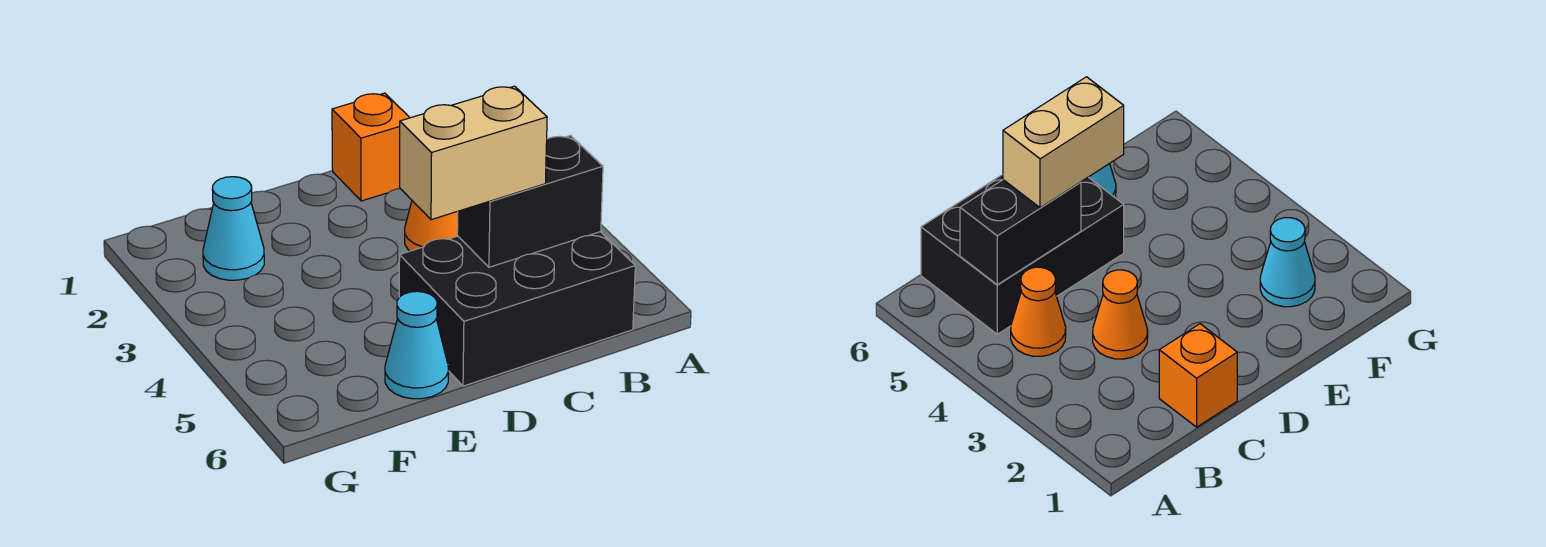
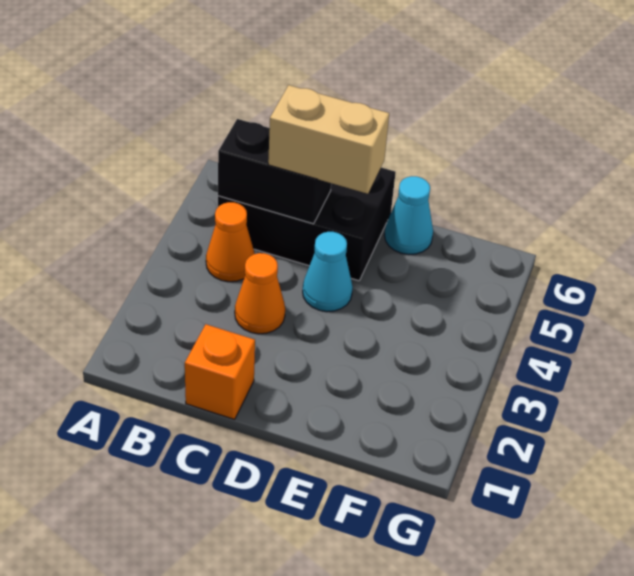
cyan cone F2 level 1 -> cyan cone D4 level 1

